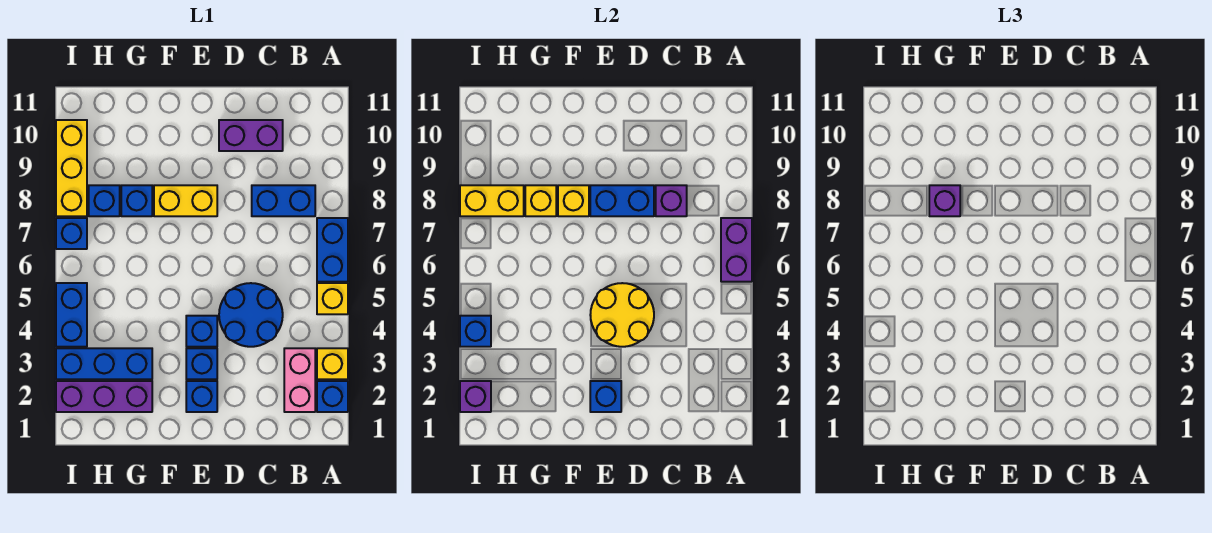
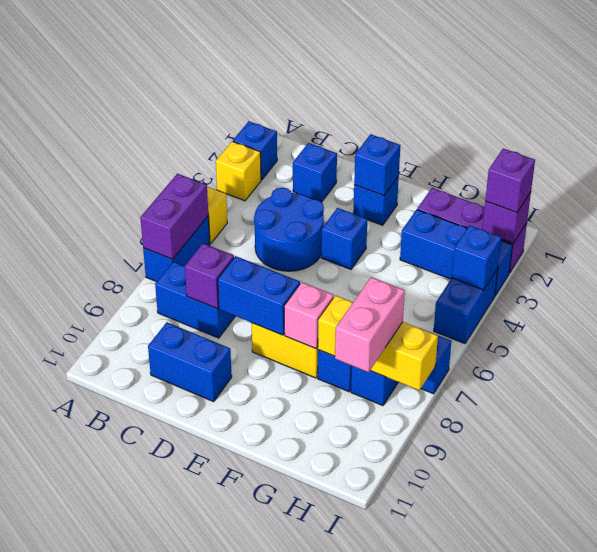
pink brick B2:B3 level 1 -> pink brick H8:H9 level 3
purple brick C10:D10 level 1 -> blue brick C10:D10 level 1
yellow round brick D4:E5 level 2 -> none
blue brick E3 level 1 -> blue brick C2 level 1
yellow brick F8 level 2 -> pink brick F8 level 2
purple brick G8 level 3 -> purple brick I2 level 3
yellow brick I8:I10 level 1 -> none

